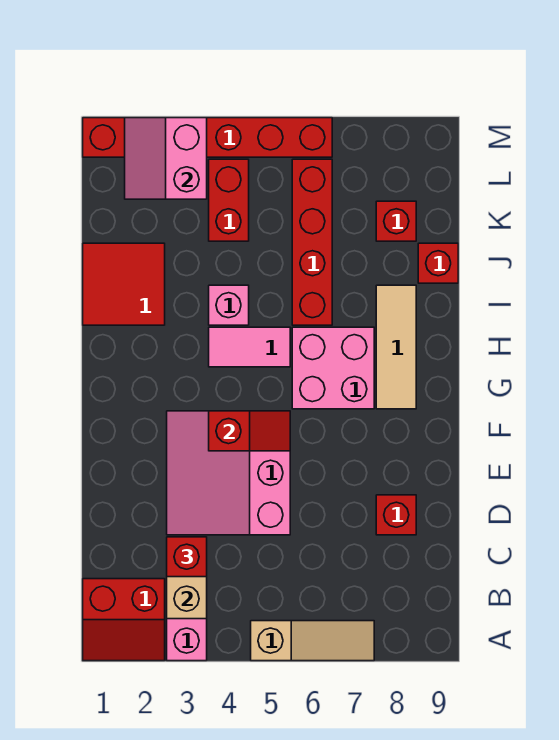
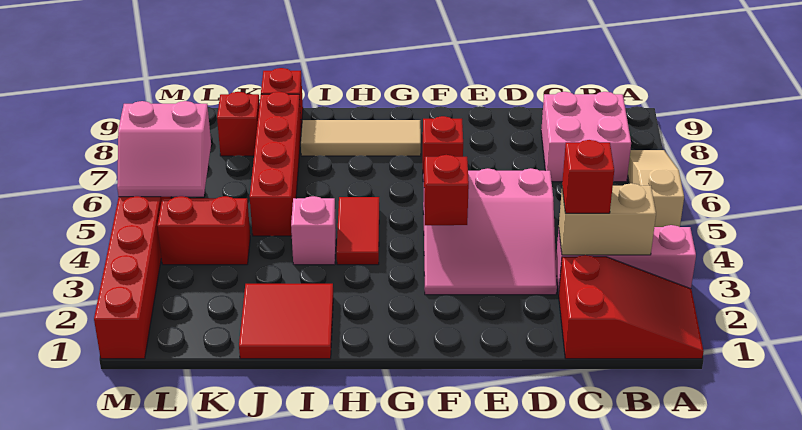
red slope A1:B2 level 1 top B -> red slope A1:C2 level 1 top C
red brick D8 level 1 -> red brick F7 level 1
pink brick G6:H7 level 1 -> pink brick B7:C8 level 1
pink tile H4:H5 level 1 -> red tile H4:H5 level 1
red brick I6:L6 level 1 -> red brick J5:J8 level 1
pink slope L2:M3 level 2 top 3 -> pink slope L5:M6 level 2 top 6

